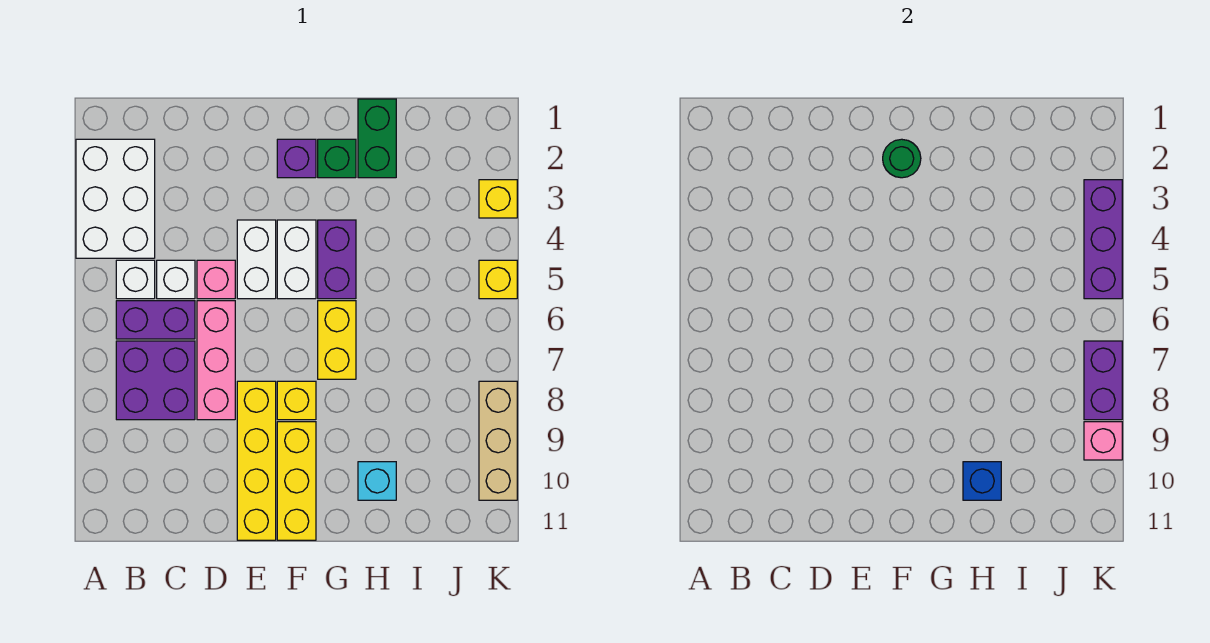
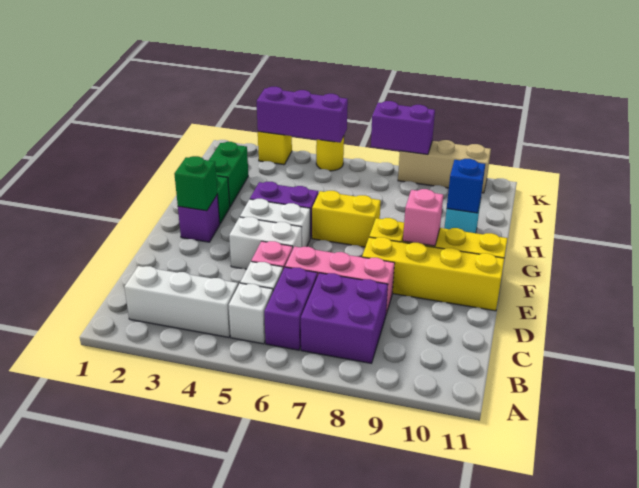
white brick A2:B4 level 1 -> white brick B2:B4 level 1
green round brick F2 level 2 -> green brick F2 level 2
green brick H1:H2 level 1 -> green brick H2:I2 level 1
yellow brick K5 level 1 -> yellow round brick K5 level 1
pink brick K9 level 2 -> pink brick F9 level 2

